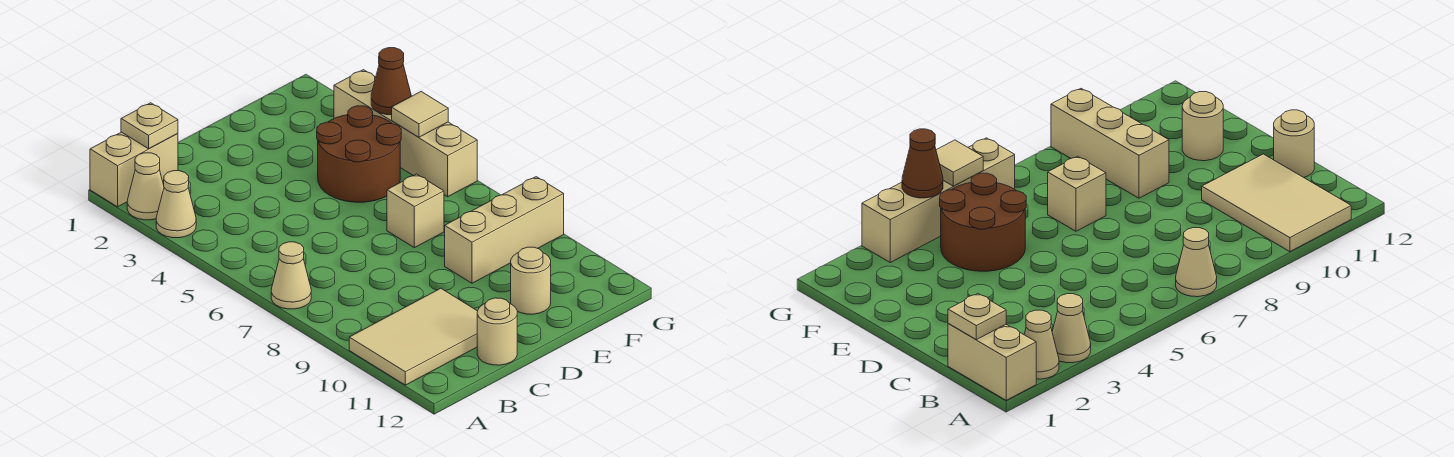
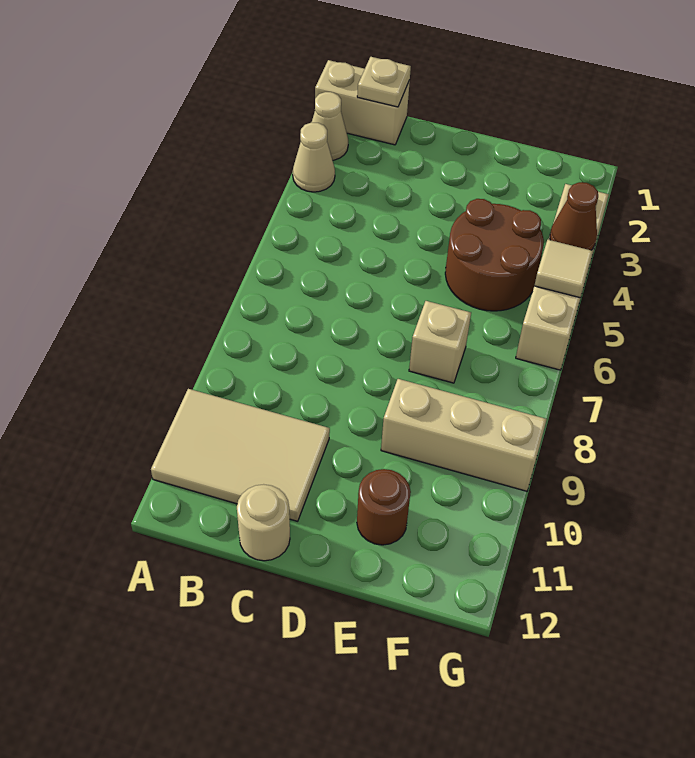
tan cone A7 level 1 -> none
tan round brick E11 level 1 -> brown round brick E11 level 1

